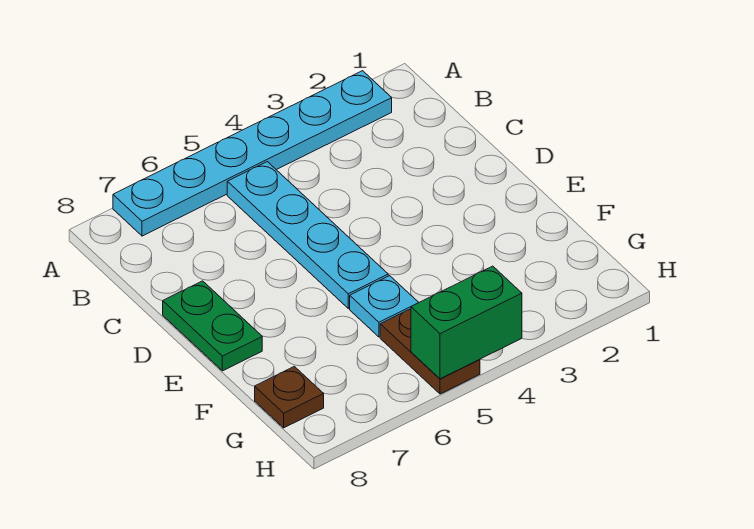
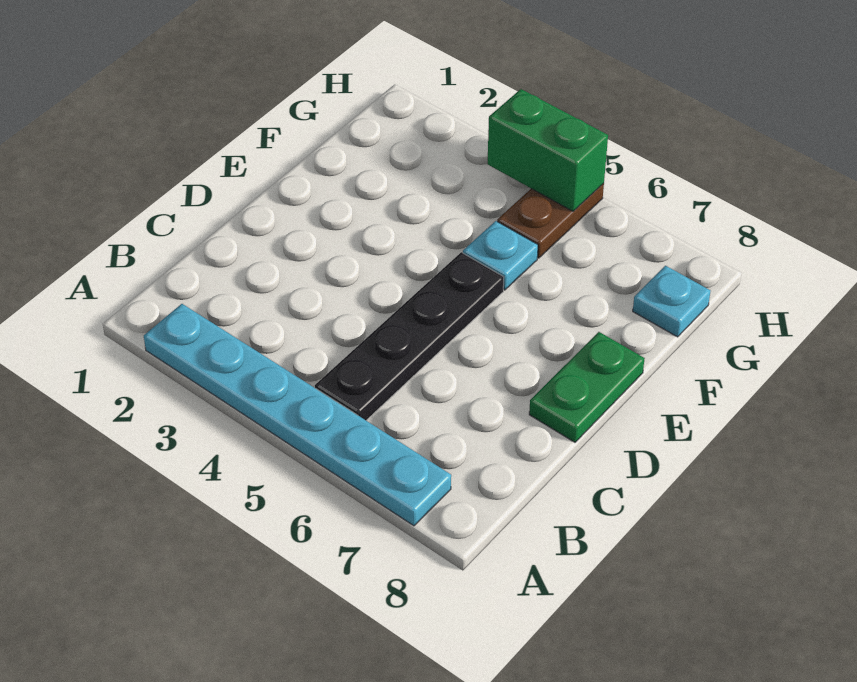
cyan plate B5:E5 level 1 -> black plate B5:E5 level 1
brown plate G8 level 1 -> cyan plate G8 level 1

